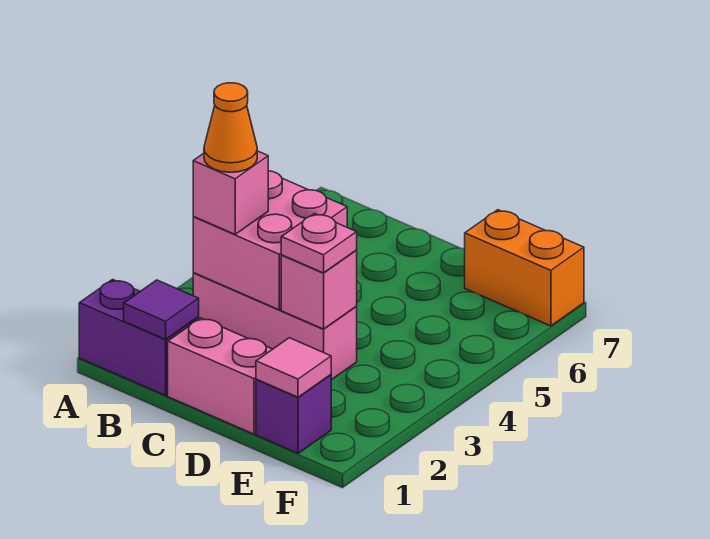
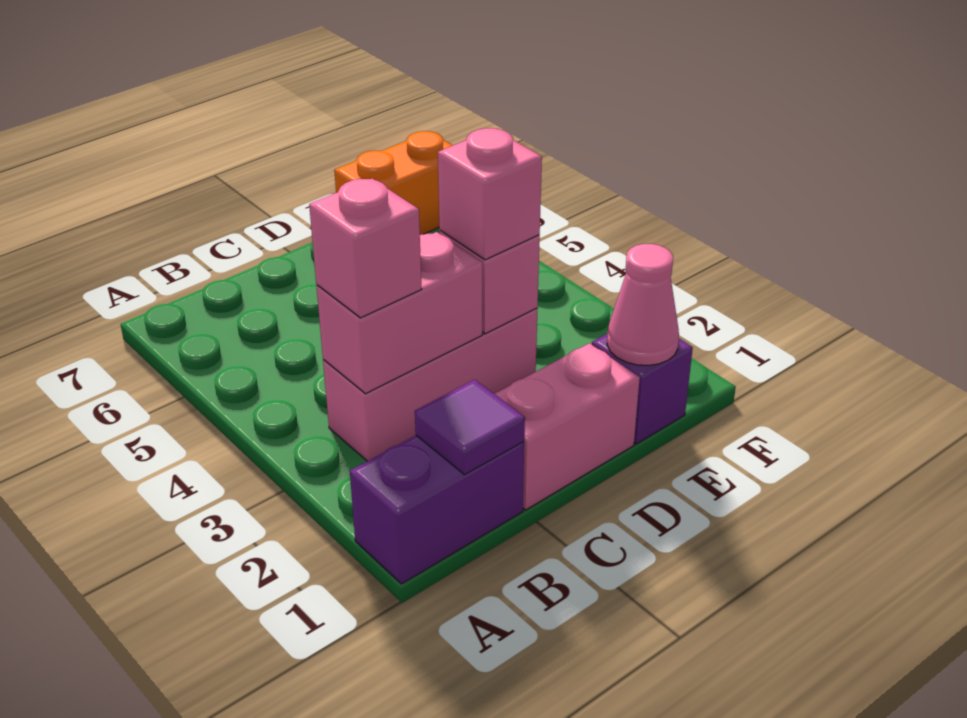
pink brick B3:C4 level 2 -> pink brick B3:C3 level 2
orange cone B3 level 4 -> none
pink plate D3 level 3 -> pink brick D3 level 3
pink tile E1 level 2 -> pink cone E1 level 2

